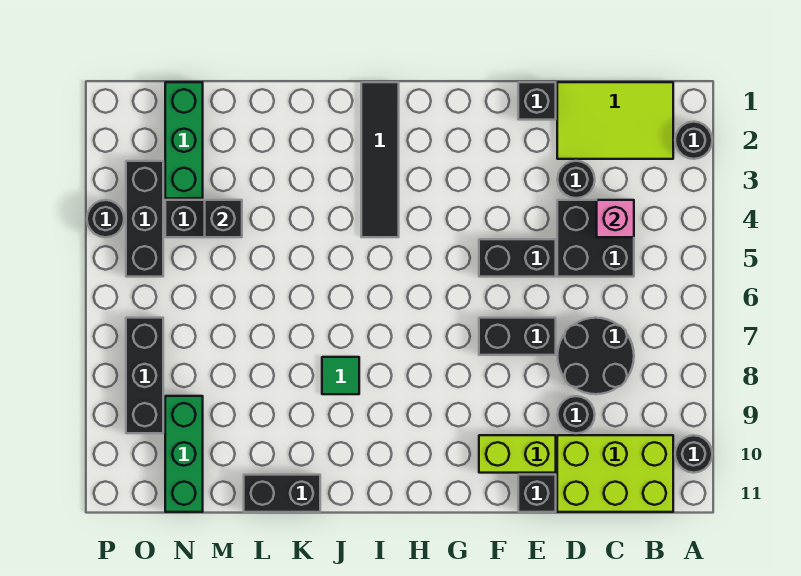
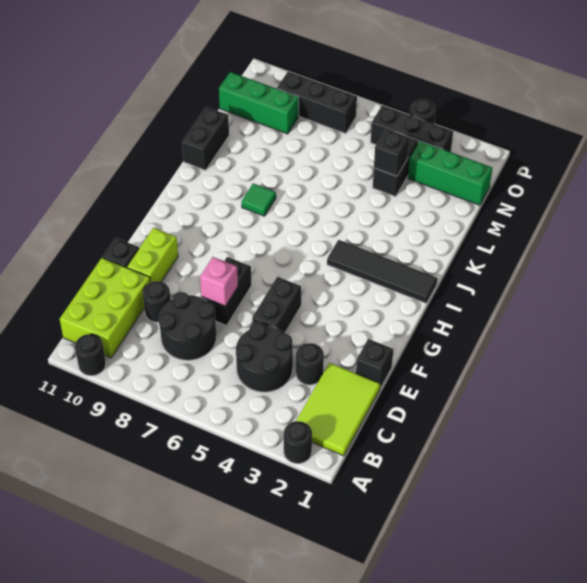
black brick C4:D5 level 1 -> black round brick C4:D5 level 1
pink brick C4 level 2 -> pink brick E7 level 2

